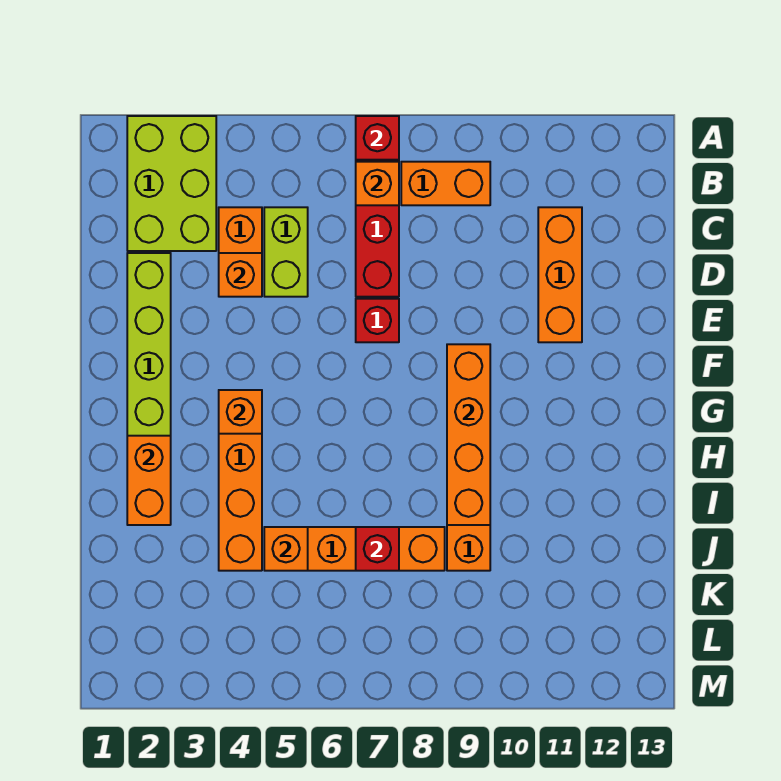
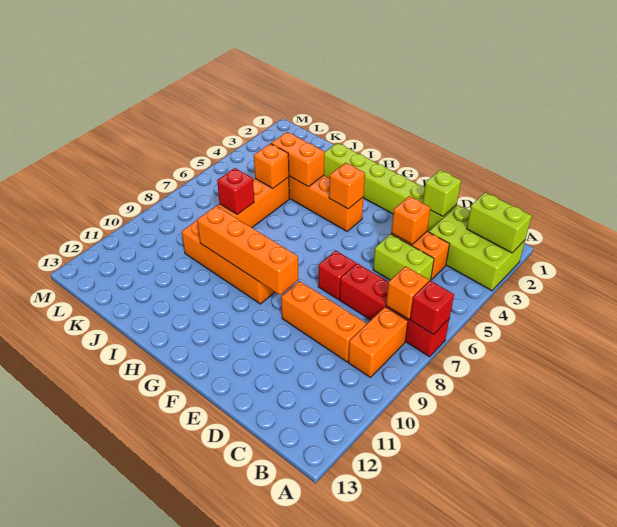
none -> lime brick A2:B2 level 2
orange brick C11:E11 level 1 -> orange brick C9:E9 level 1
none -> lime brick D2 level 2
orange brick H2:I2 level 2 -> orange brick I4:J4 level 2

